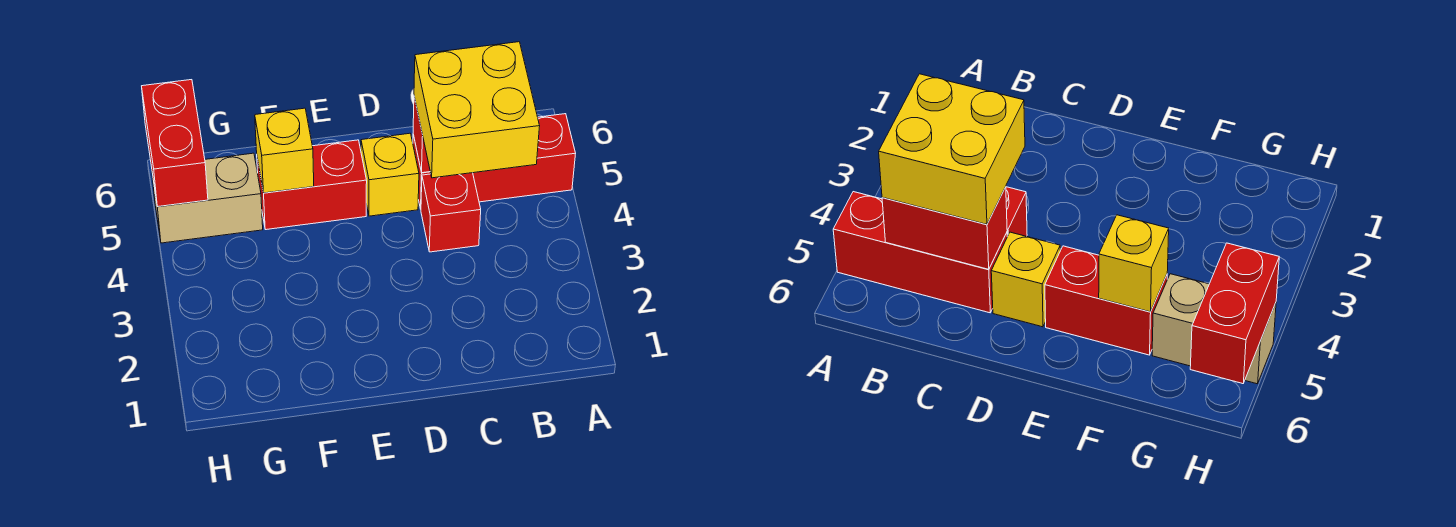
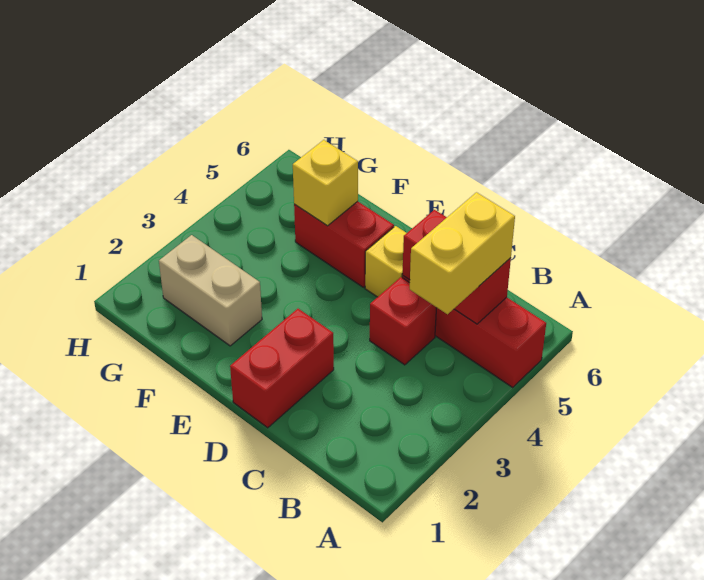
yellow brick B4:C5 level 3 -> yellow brick B4:B5 level 3
tan brick G5:H5 level 1 -> tan brick F2:G2 level 1
red brick H5:H6 level 2 -> red brick D1:D2 level 1

